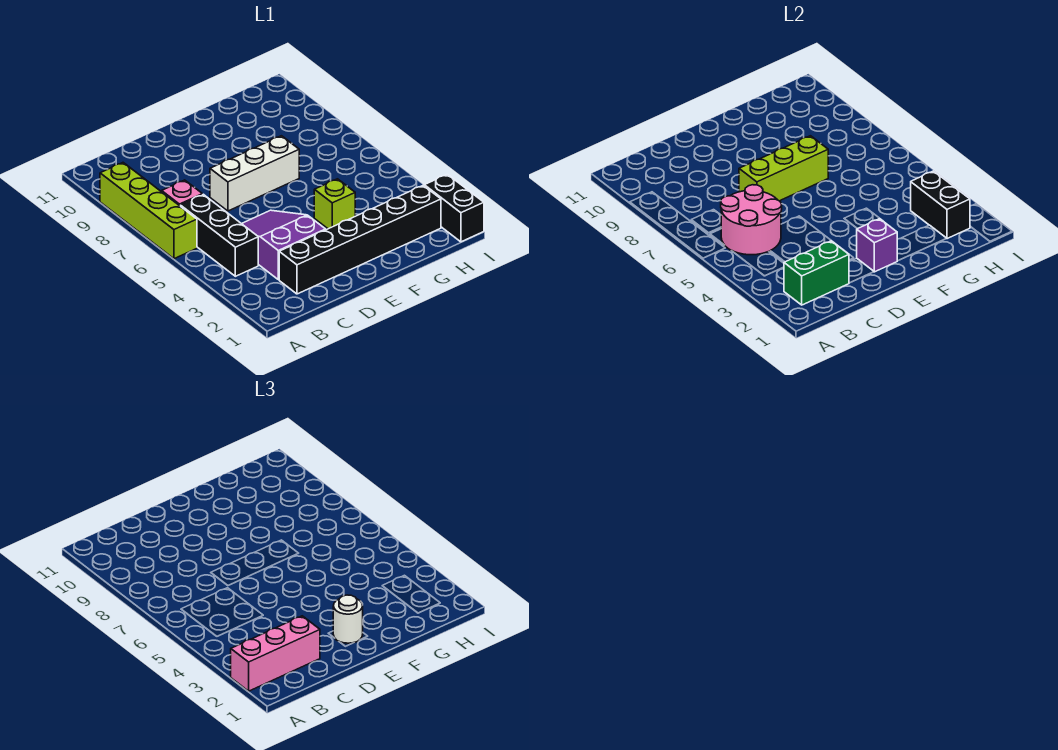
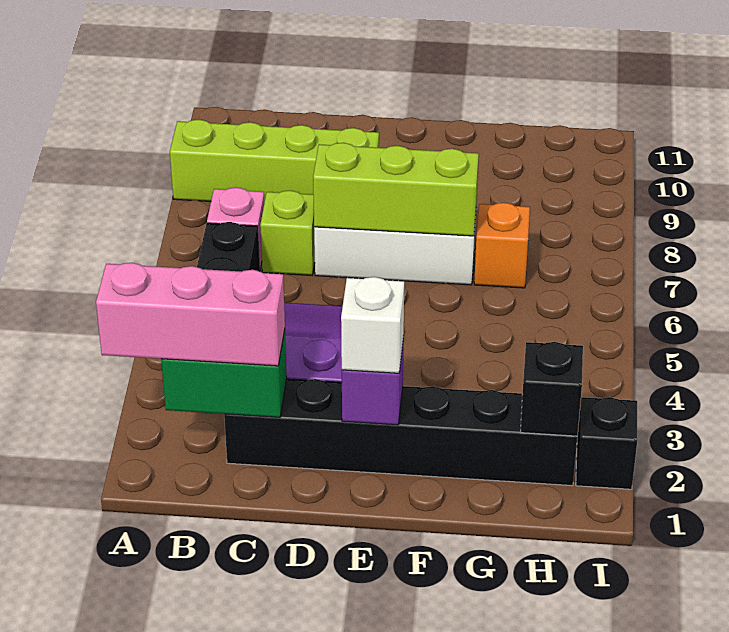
lime brick A6:A9 level 1 -> lime brick A9:D9 level 1
pink round brick B5:C6 level 2 -> none
white round brick E2 level 3 -> white brick E2 level 3
lime brick F4 level 1 -> lime brick C7 level 1
none -> orange brick G7 level 1
black brick H2:H3 level 2 -> black brick H2 level 2
black brick I1:I2 level 1 -> black brick I2 level 1

